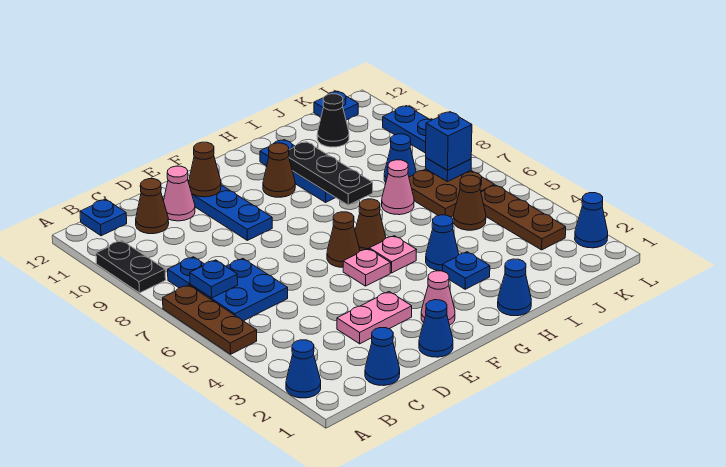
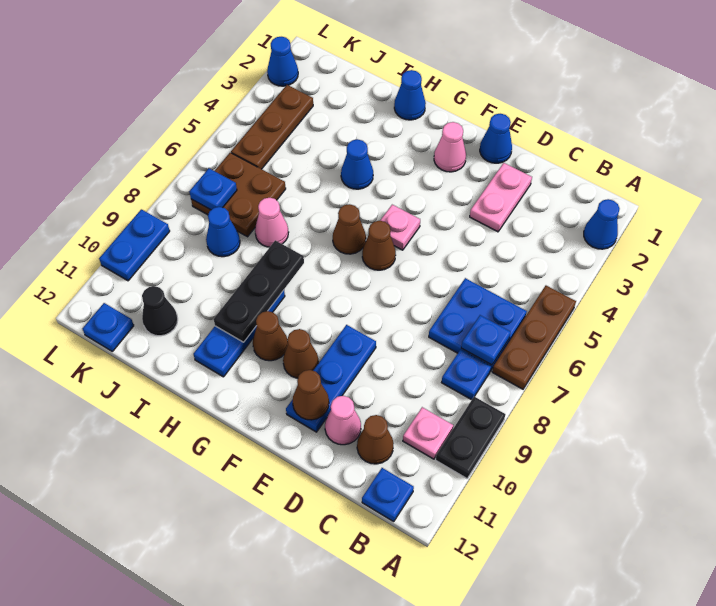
blue cone C1 level 1 -> none
pink plate D3:E3 level 1 -> pink plate D2:D3 level 1
pink plate G5 level 1 -> pink plate B10 level 1
blue plate H3 level 1 -> none
brown cone J5 level 1 -> brown cone F10 level 1
blue brick K7 level 3 -> none

